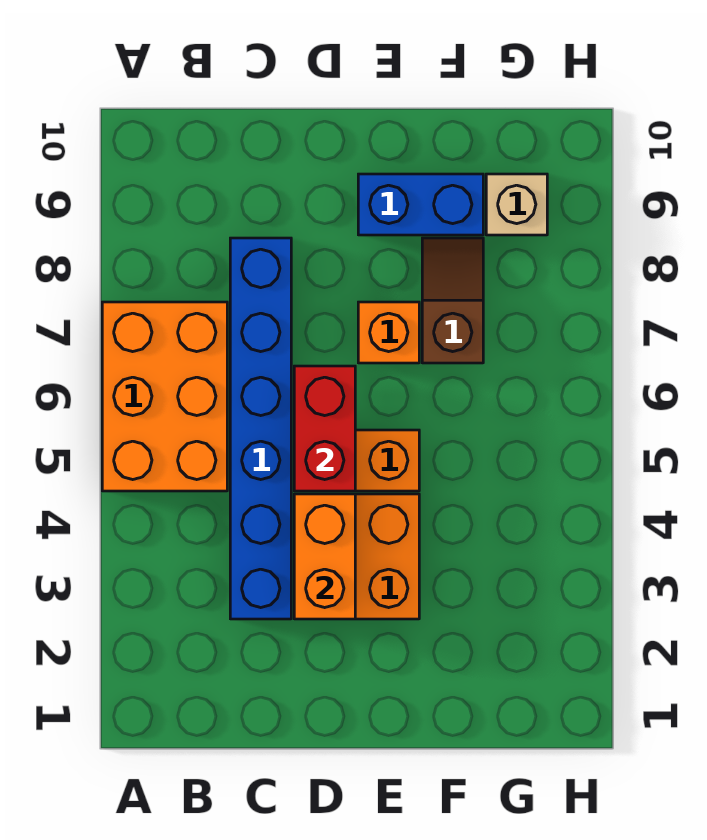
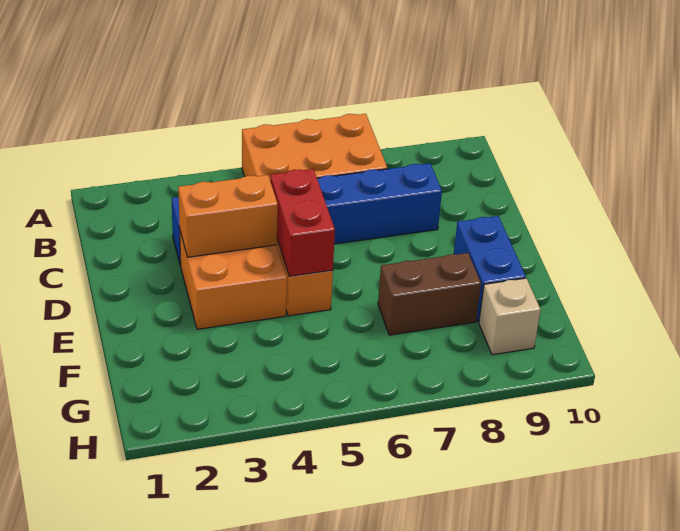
red brick D5:D6 level 2 -> red brick D5:E5 level 2
orange brick E7 level 1 -> none
brown slope F7:F8 level 1 top 7 -> brown brick F7:F8 level 1

